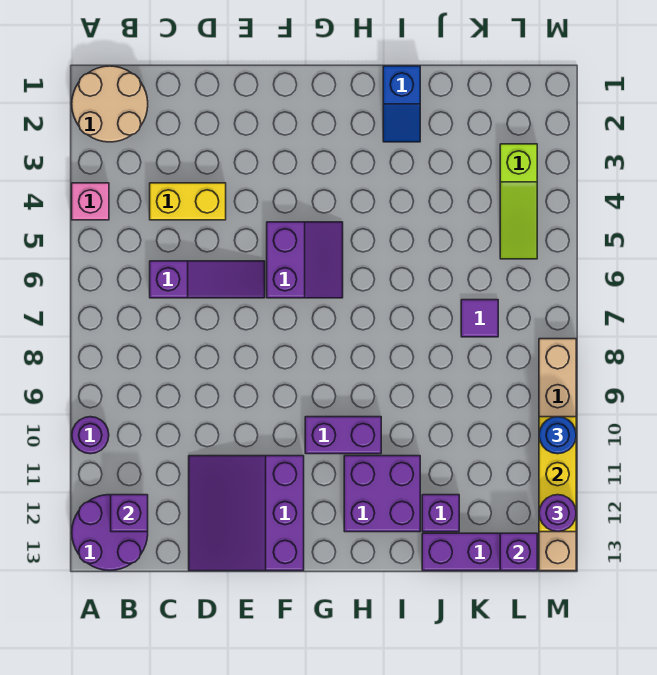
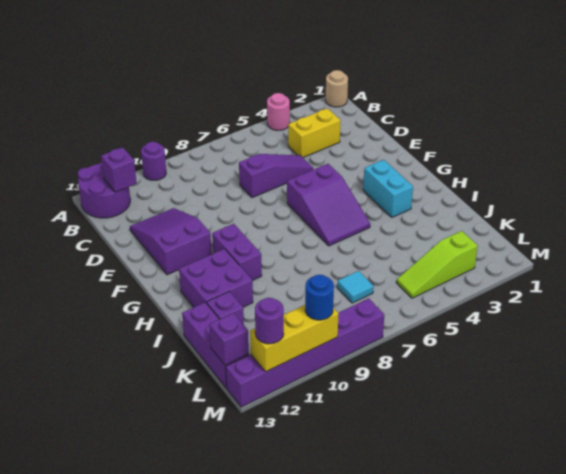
tan round brick A1:B2 level 1 -> tan round brick A1 level 1
pink brick A4 level 1 -> pink round brick A4 level 1
yellow brick C4:D4 level 1 -> yellow brick C3:C4 level 1
purple slope C6:E6 level 1 top C -> purple slope D5:D7 level 1 top 7
purple slope D11:F13 level 1 top F -> purple slope D11:F12 level 1 top F
purple slope F5:G6 level 1 top F -> purple slope F5:H6 level 1 top F
none -> cyan brick G3:H3 level 1
blue slope I1:I2 level 1 top 1 -> none
purple tile K7 level 1 -> cyan tile K7 level 1
tan brick M8:M13 level 1 -> purple brick M8:M13 level 1

